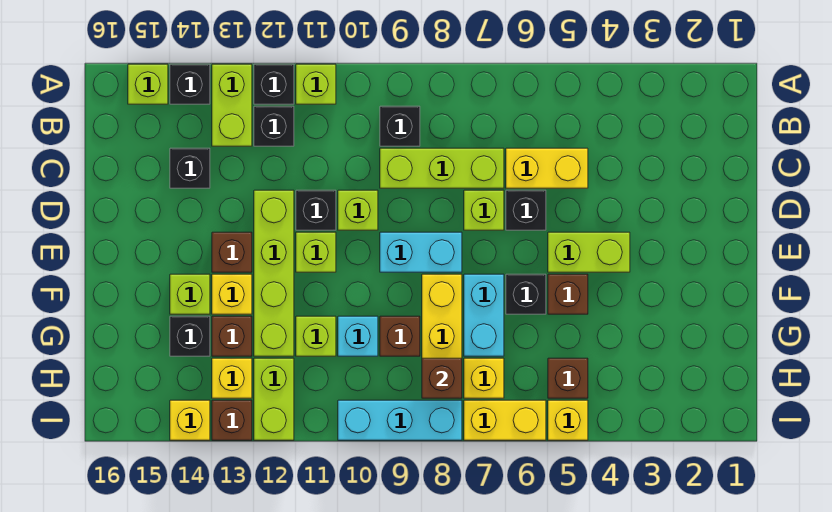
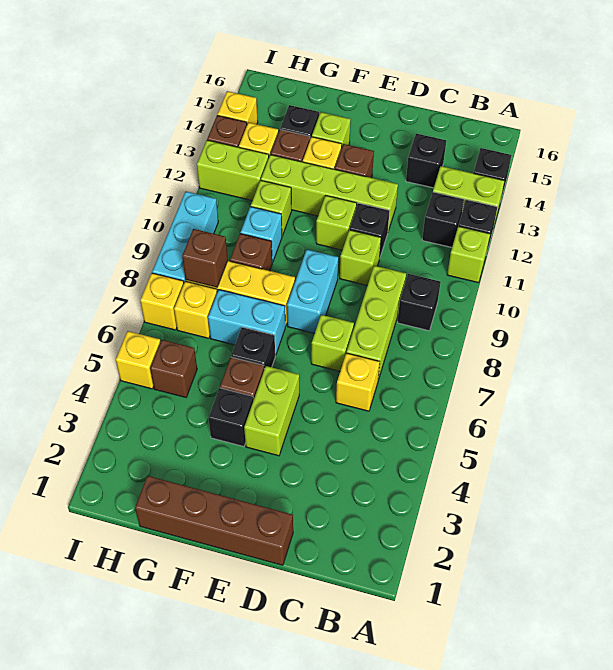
lime brick A15 level 1 -> none
yellow brick C5:C6 level 1 -> yellow brick C6 level 1
none -> brown brick D1:G1 level 1
black brick D6 level 1 -> black brick F4 level 1
yellow brick I6:I7 level 1 -> yellow brick I7 level 1

